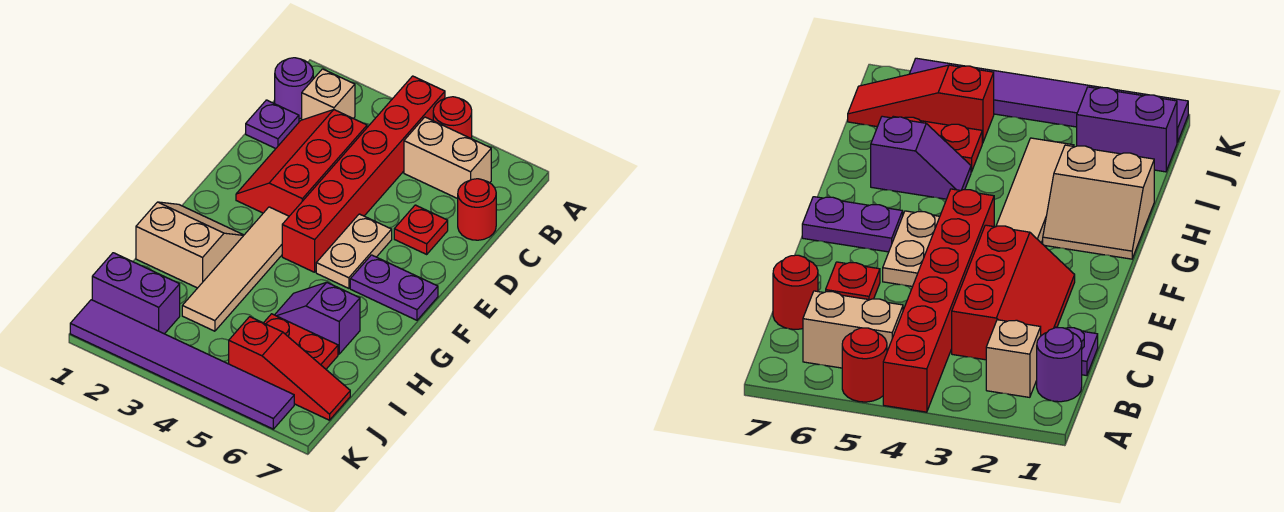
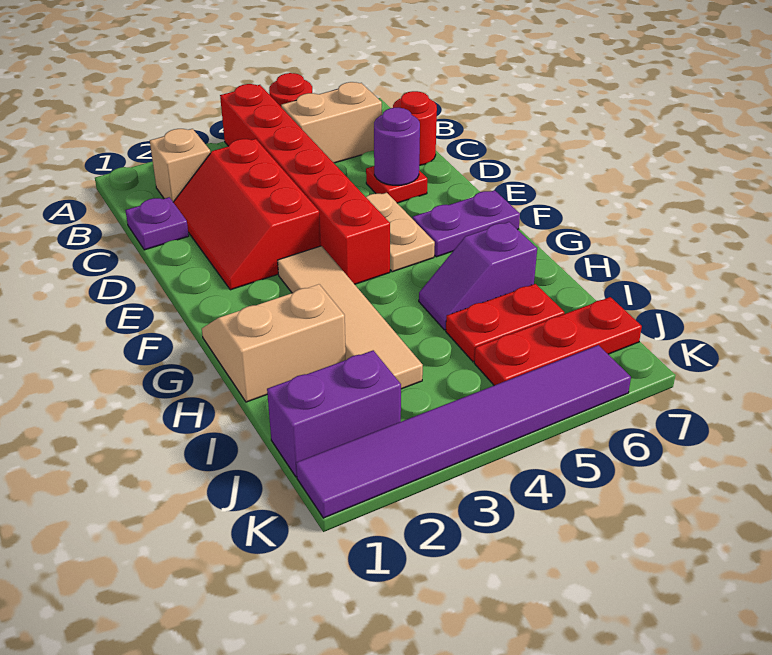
purple round brick B1 level 1 -> purple round brick D6 level 2
red slope J5:J7 level 1 top 5 -> red plate J5:J7 level 1

